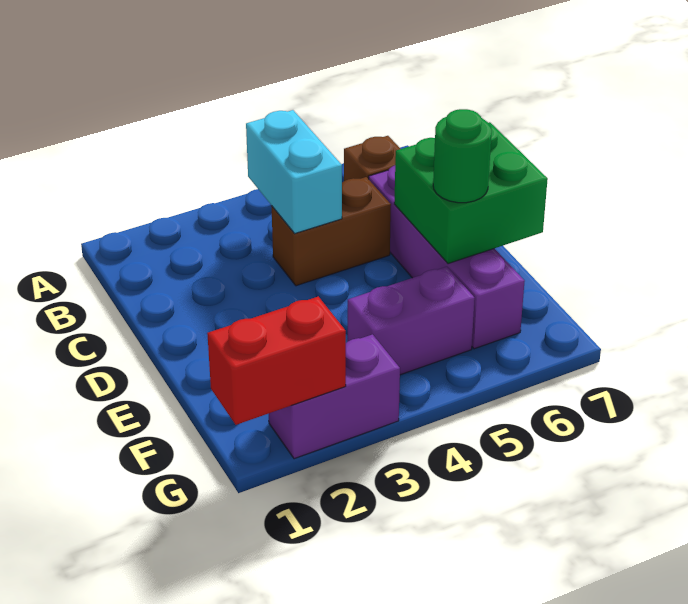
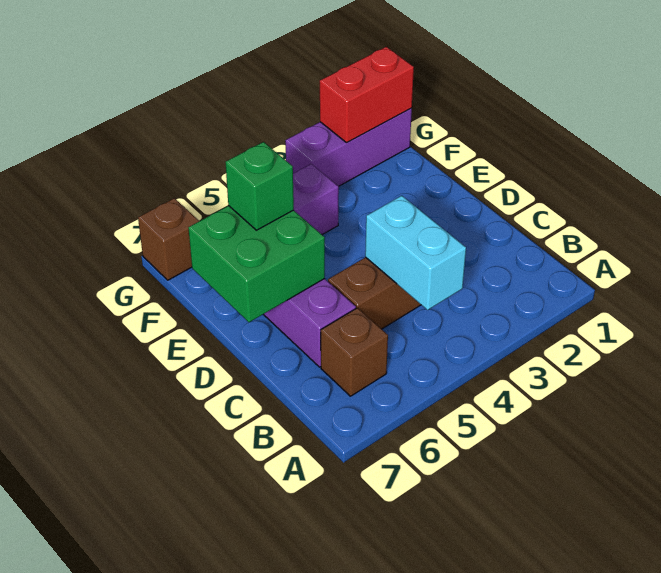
green round brick E6 level 3 -> green brick E6 level 3
purple brick G2:G3 level 1 -> purple brick G1:G3 level 1
none -> brown brick G7 level 1

